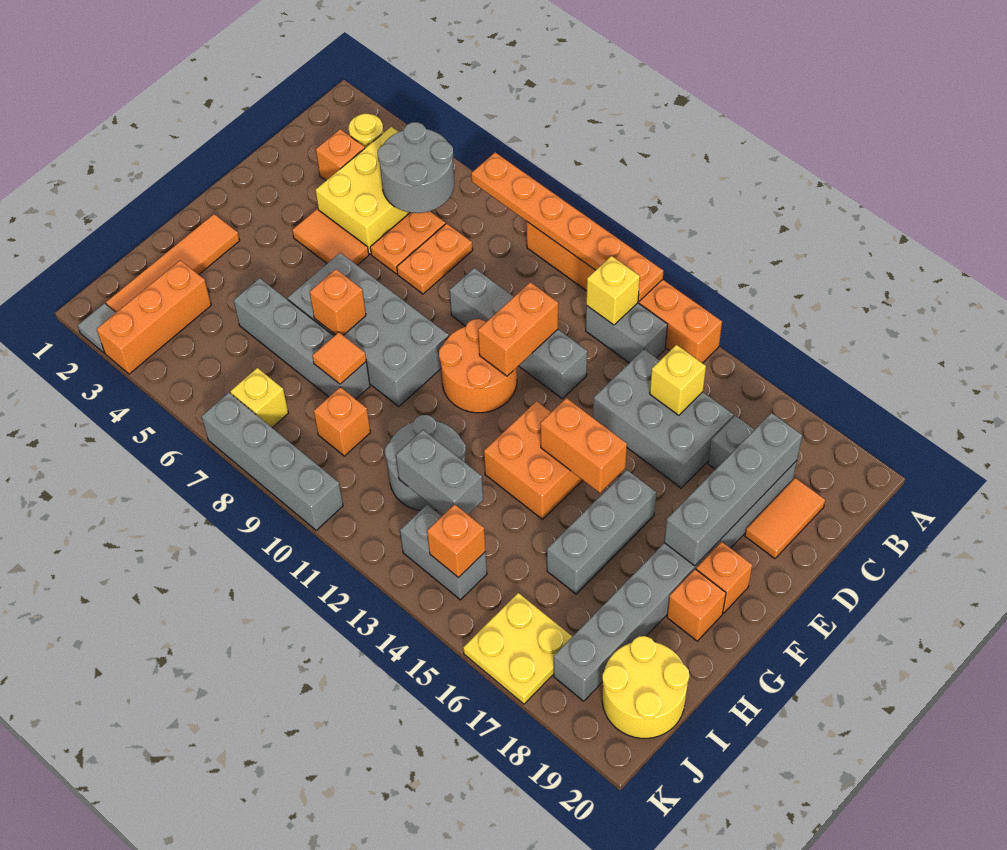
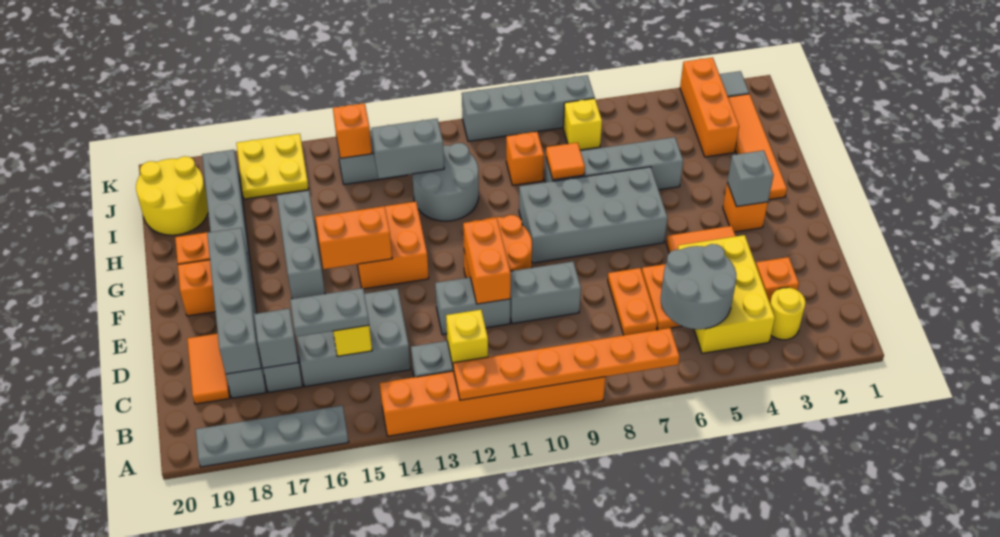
none -> grey plate A16:A19 level 1
none -> grey plate C15:C16 level 3
none -> grey brick C17 level 2
none -> grey brick F3 level 2
orange brick G7 level 2 -> orange brick F3 level 1

